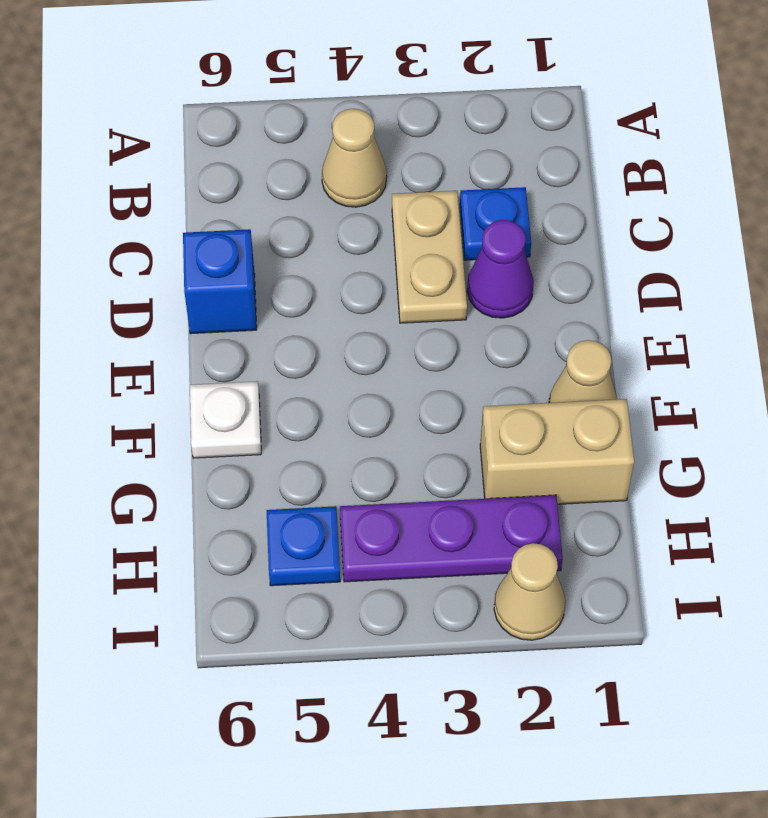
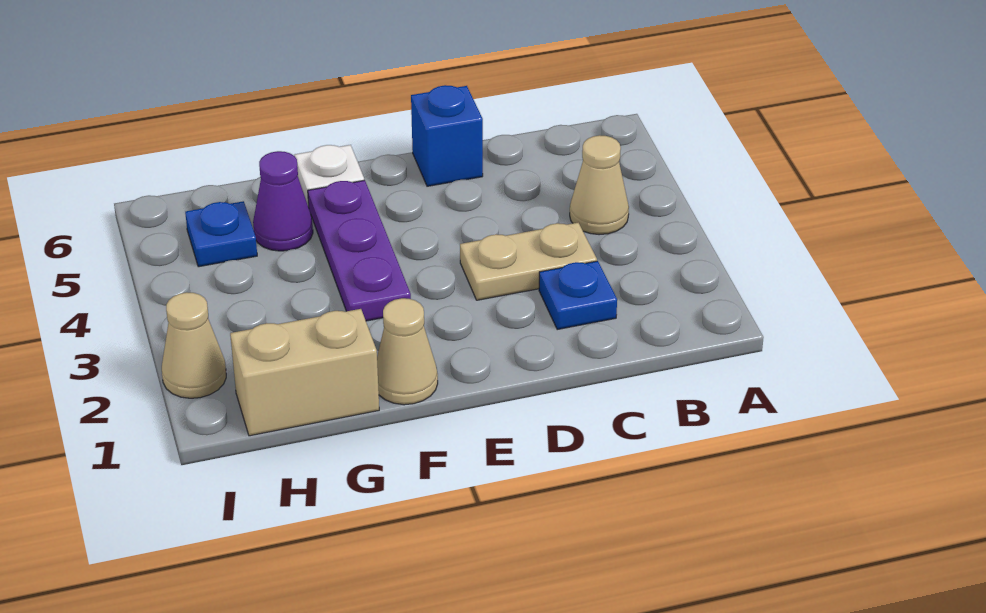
purple cone D2 level 1 -> purple cone G5 level 1
tan brick G1:G2 level 1 -> tan brick G1:H1 level 1
purple plate H2:H4 level 1 -> purple plate F3:F5 level 1

